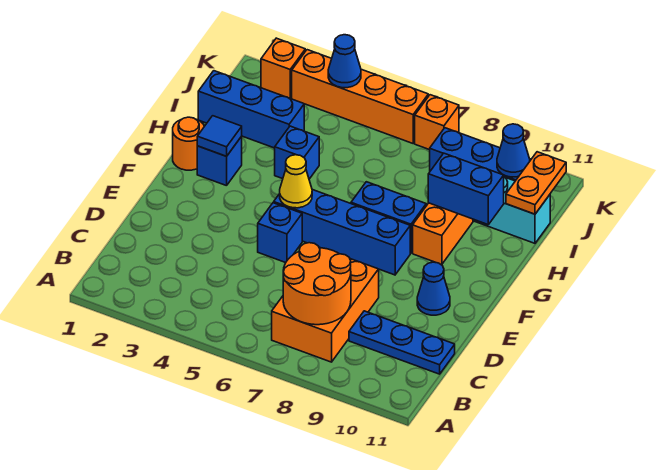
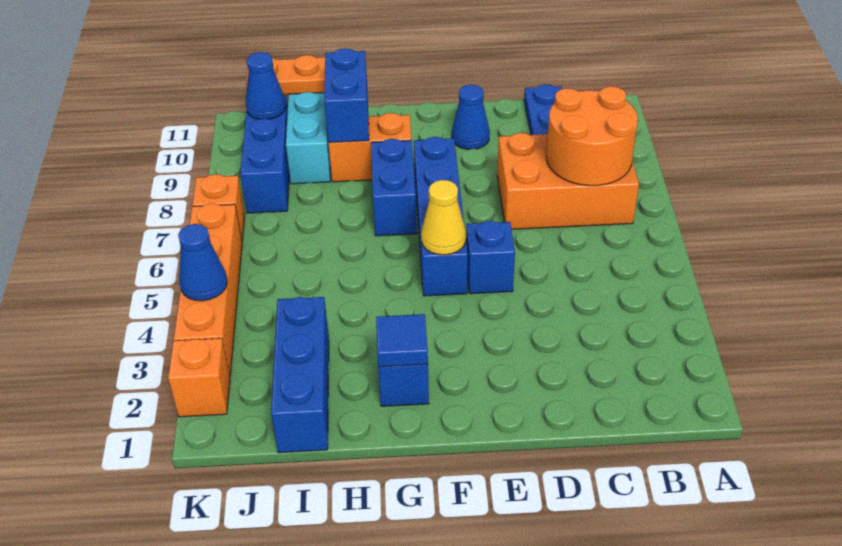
orange round brick G1 level 1 -> none
blue brick H4 level 1 -> none

